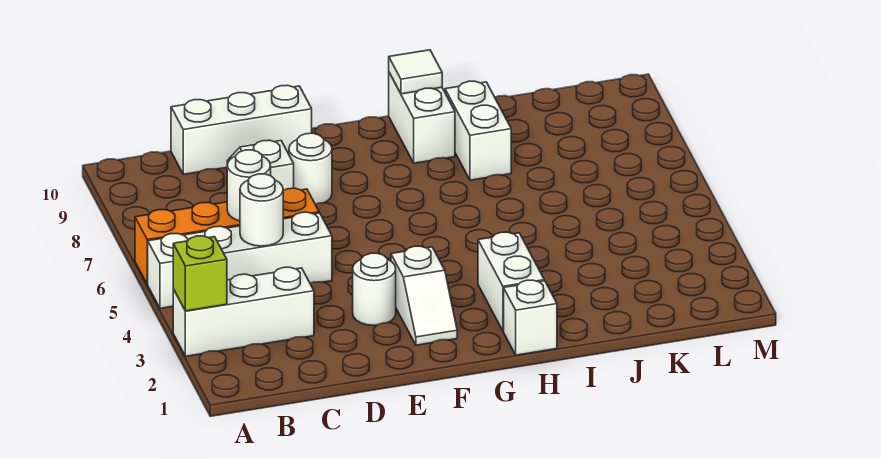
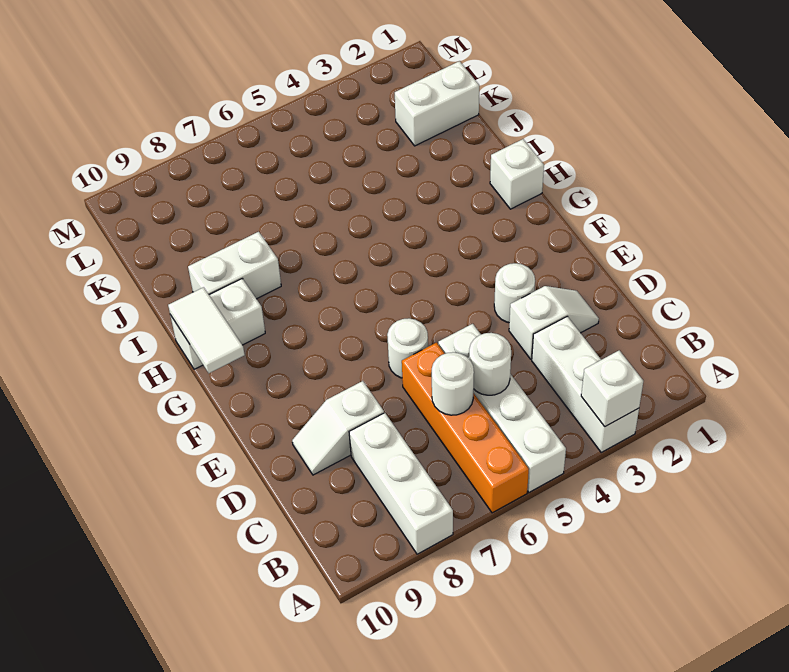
lime brick A3 level 2 -> white brick A3 level 2
white brick C10:E10 level 1 -> white brick A8:C8 level 1
white round brick E8 level 1 -> white round brick E6 level 1
white slope F2:F3 level 1 top 3 -> white slope D2:D3 level 1 top 3
white brick H2:H3 level 1 -> white brick K1:K2 level 1
white tile H10 level 2 -> white tile G10:H10 level 2

